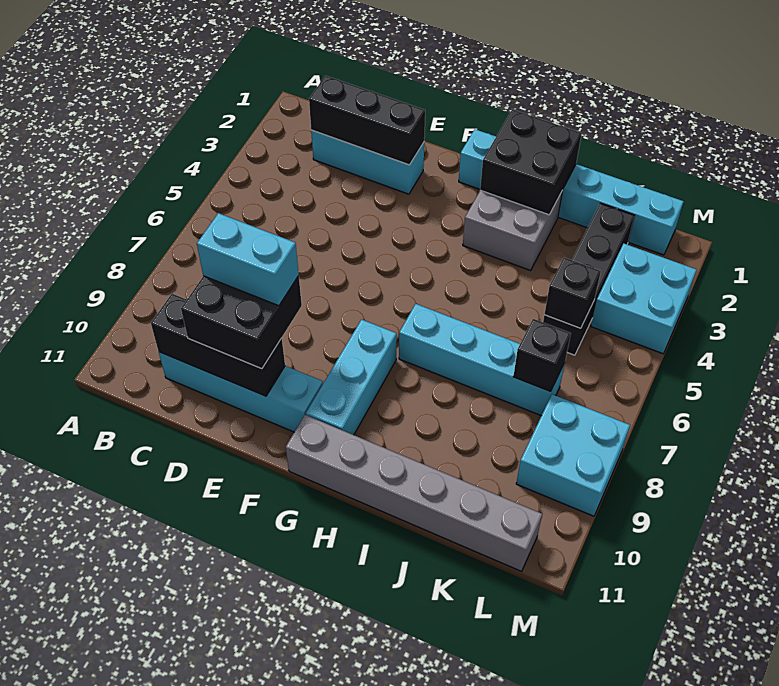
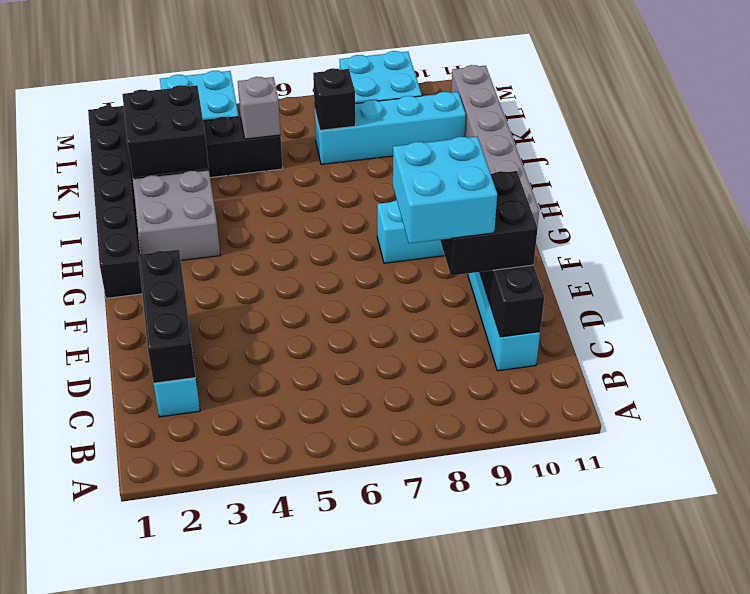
cyan brick D9:E9 level 4 -> cyan brick D8:E9 level 4
cyan brick G1:L1 level 1 -> black brick G1:L1 level 1
black brick H1:I2 level 2 -> black brick J2:K3 level 2
cyan brick H7:K7 level 1 -> cyan brick K7:K10 level 1
black brick K5 level 2 -> grey brick K5 level 2

